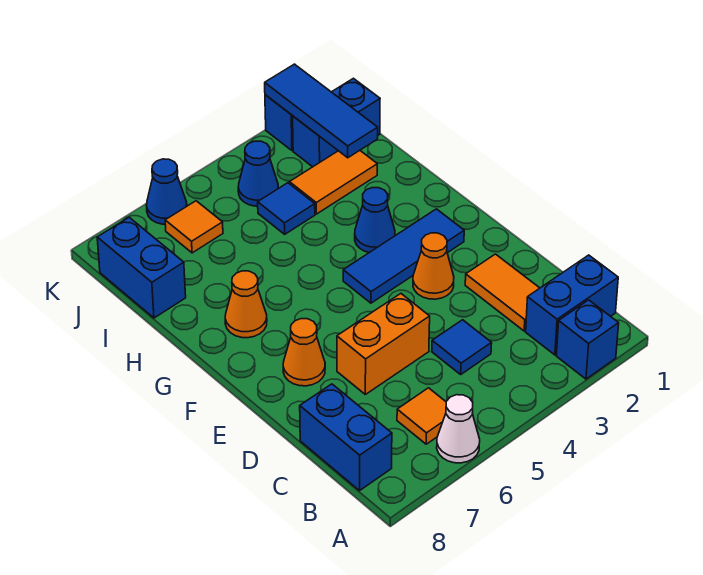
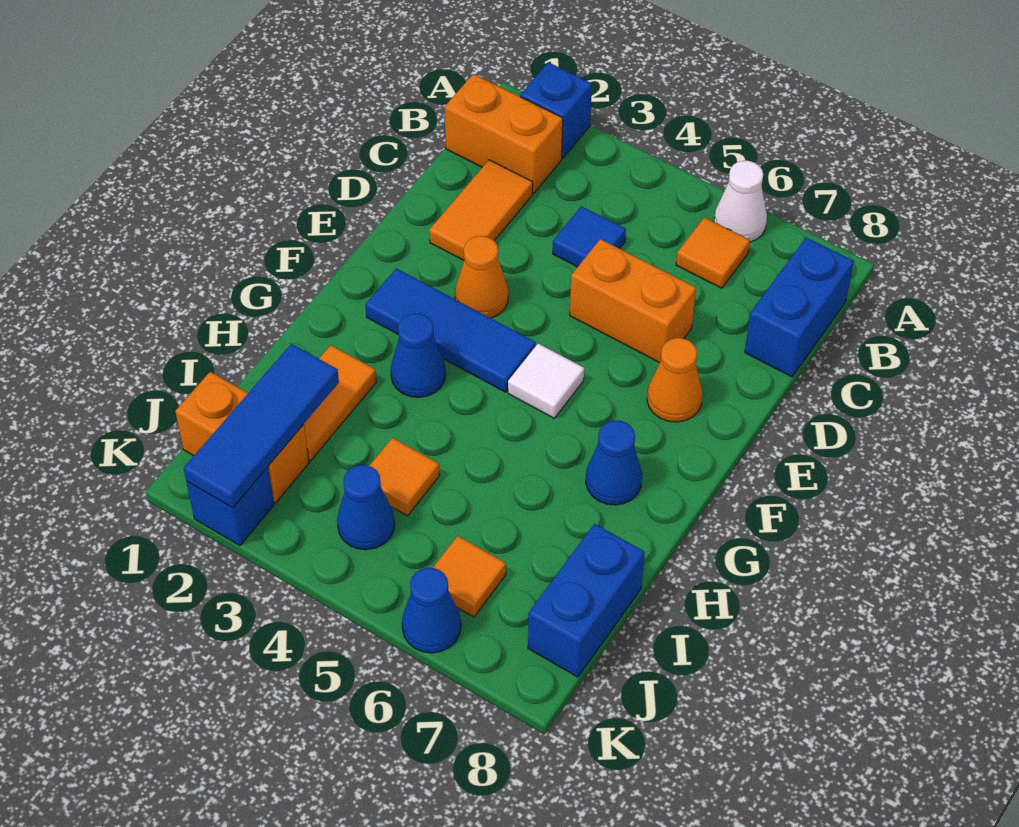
blue brick B1:B2 level 1 -> orange brick B1:B2 level 1
none -> white tile F5 level 1
orange cone G7 level 1 -> blue cone G7 level 1
orange tile I2:I3 level 1 -> orange tile H2:I2 level 1
blue tile I4 level 1 -> orange tile I4 level 1
blue brick J1:J2 level 1 -> orange brick J1:J2 level 1

